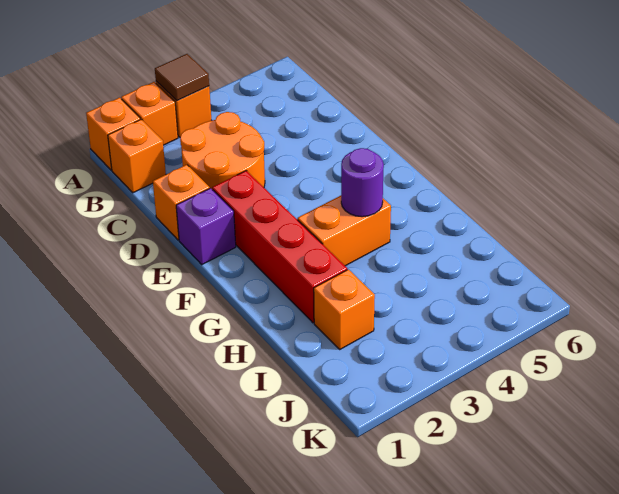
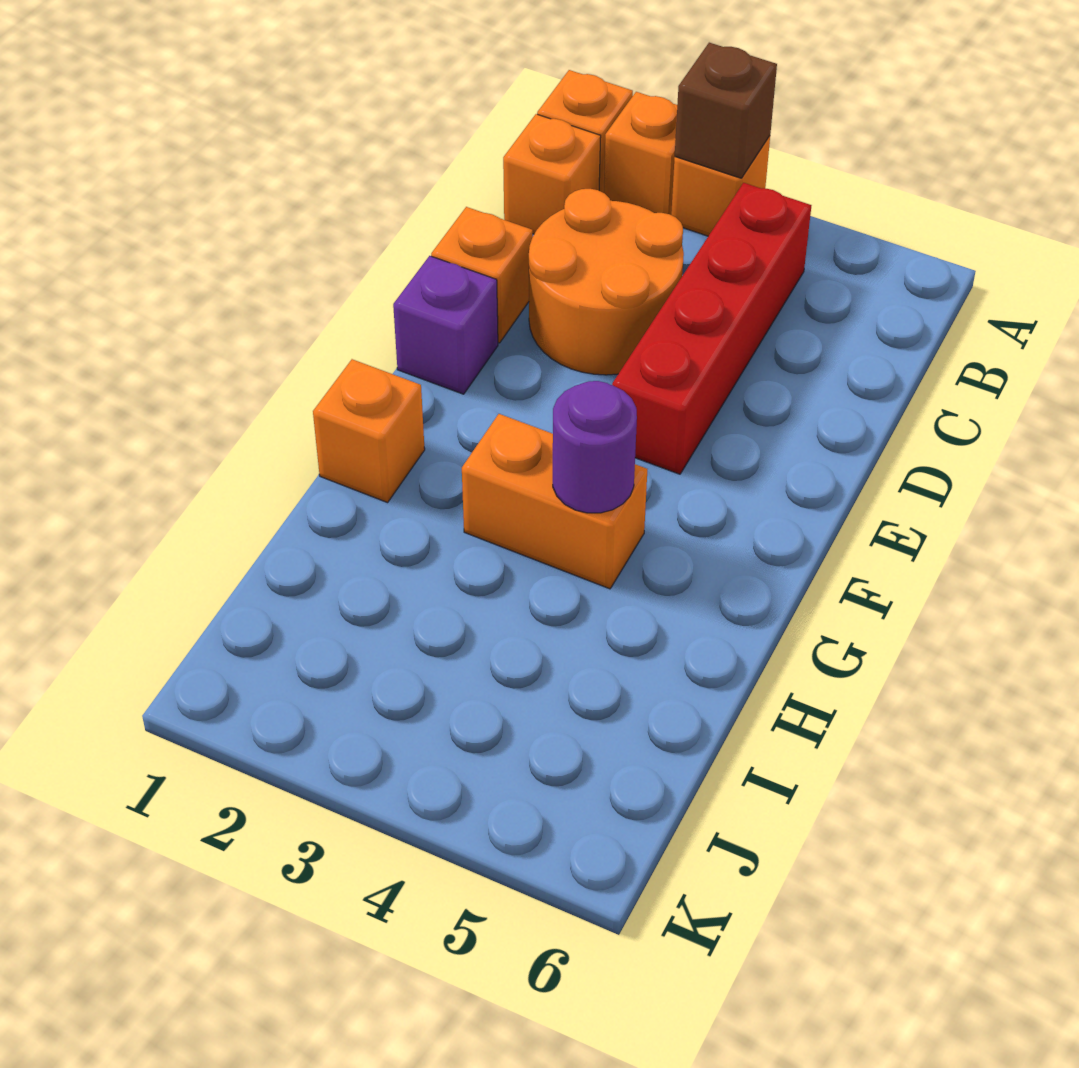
brown tile A3 level 2 -> brown brick A3 level 2
red brick E2:H2 level 1 -> red brick B4:E4 level 1
orange brick I2 level 1 -> orange brick G1 level 1

